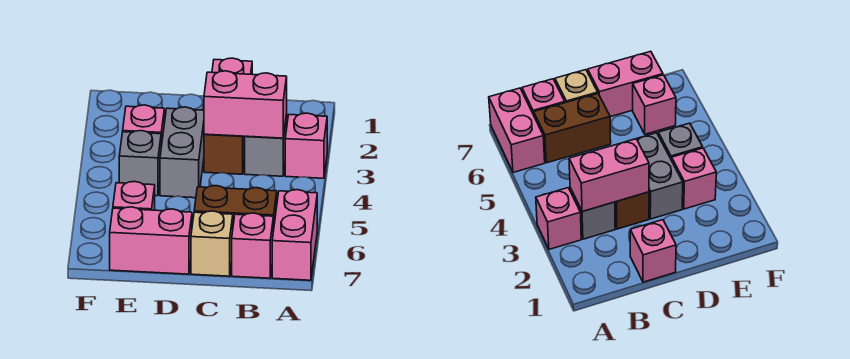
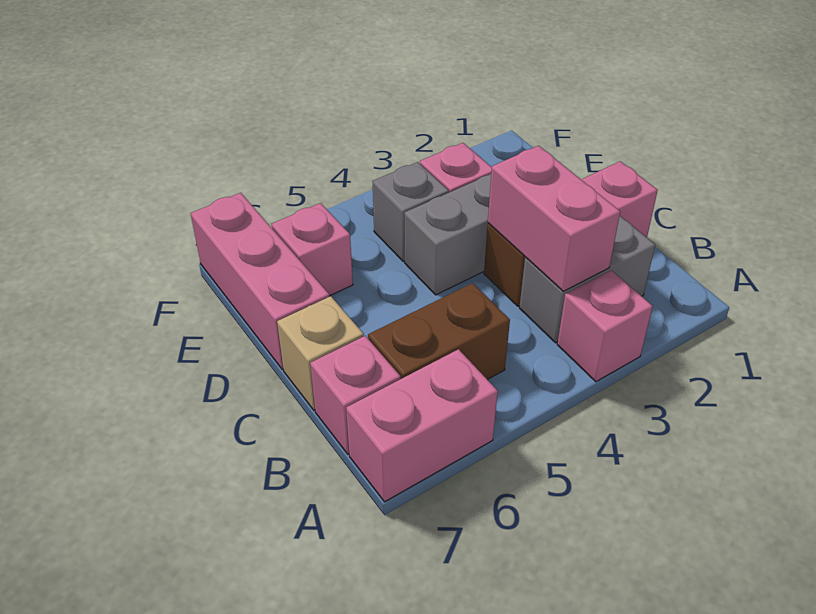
grey brick B3 level 1 -> grey brick B2:B3 level 1
brown brick B6:C6 level 1 -> brown brick B5:B6 level 1
pink brick D7:E7 level 1 -> pink brick D7:F7 level 1

